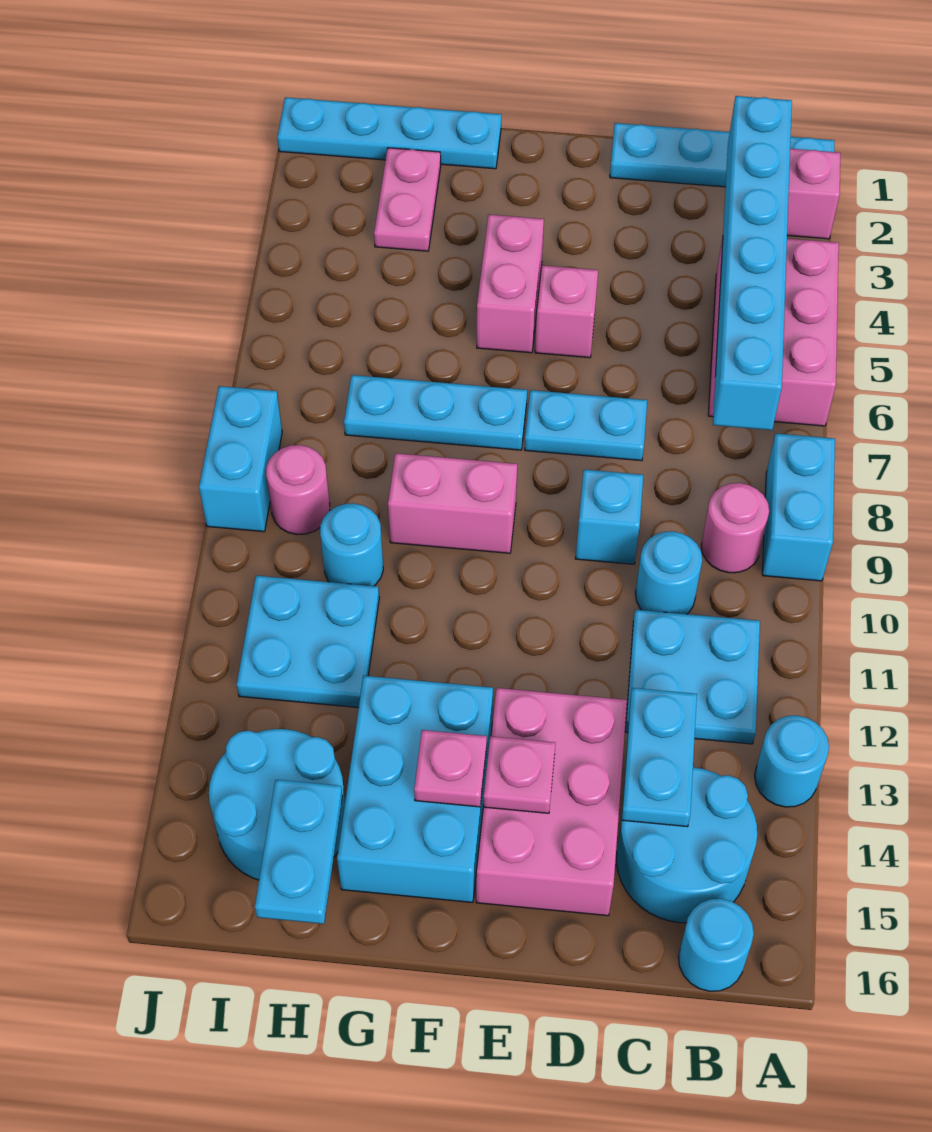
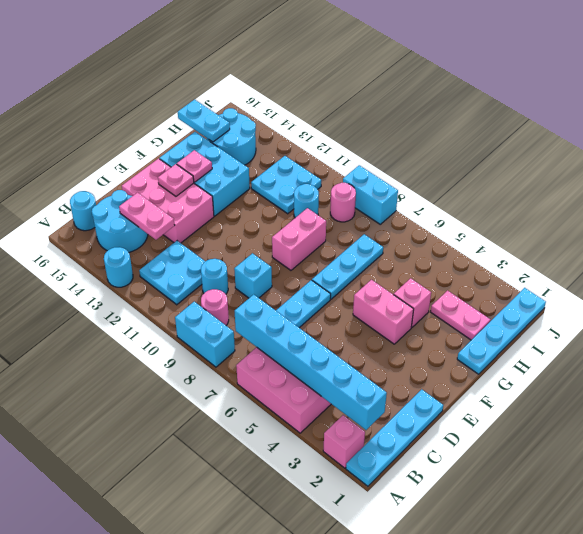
cyan plate C13:C14 level 2 -> pink plate C13:C14 level 2
pink brick E5 level 1 -> pink brick G4 level 1

